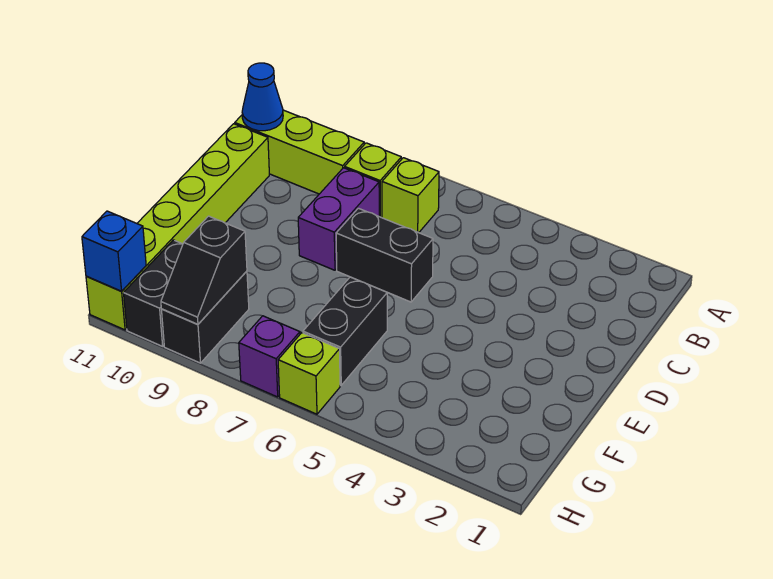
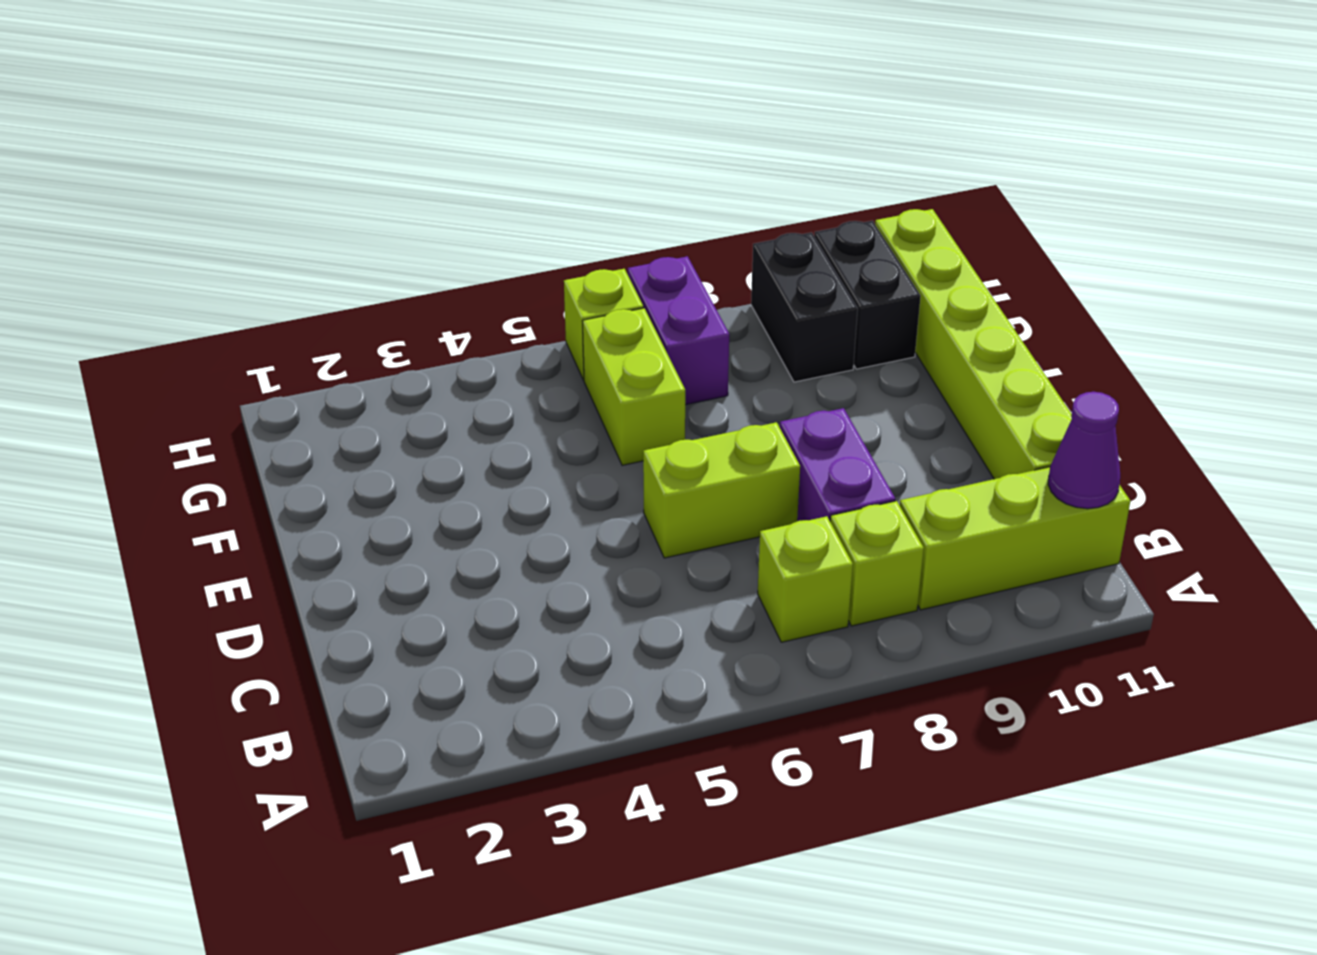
blue cone B11 level 2 -> purple cone B11 level 2
black brick D6:D7 level 1 -> lime brick D6:D7 level 1
black brick F6:G6 level 1 -> lime brick F6:G6 level 1
black slope G9:H9 level 2 top G -> none
purple brick H7 level 1 -> purple brick G7:H7 level 1
blue brick H11 level 2 -> none

